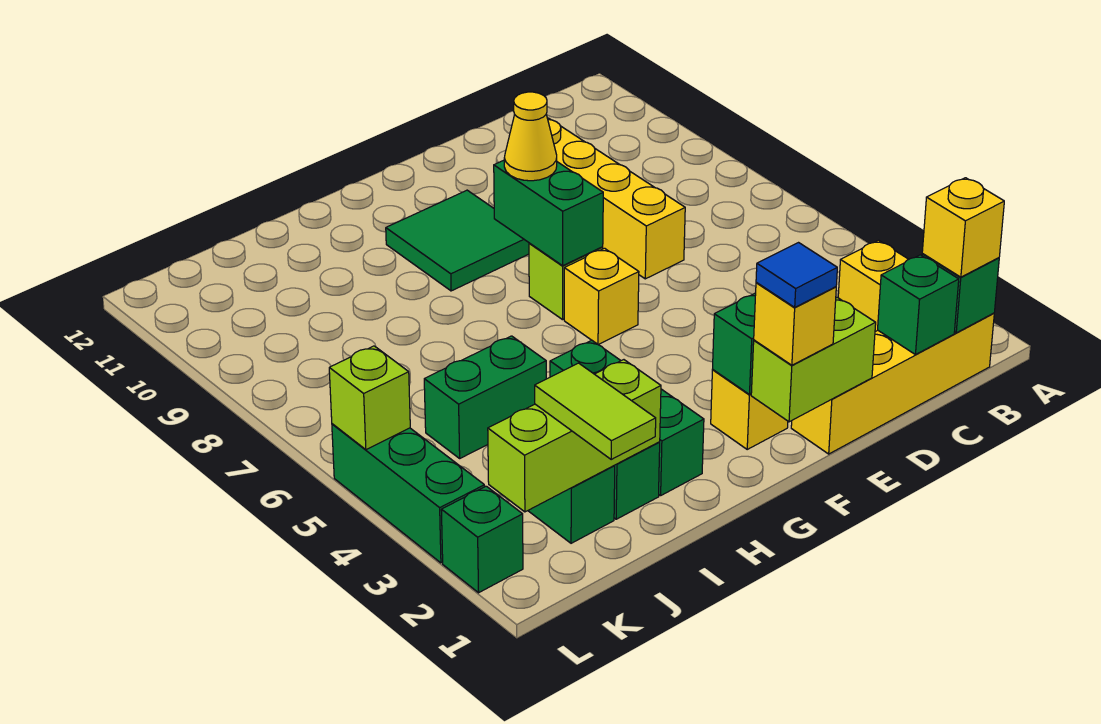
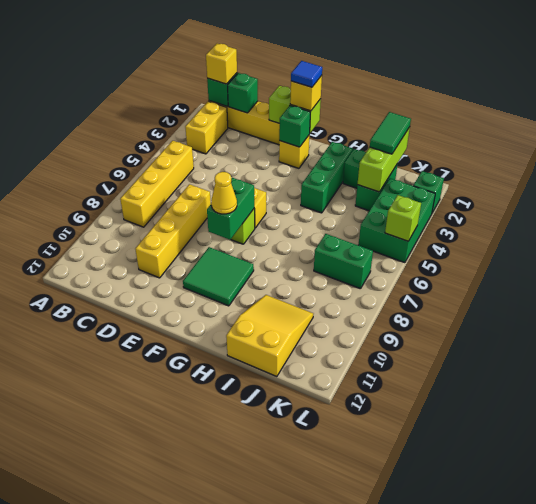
none -> yellow brick B5:B8 level 1
lime brick I2:K2 level 2 -> lime brick J1:J3 level 2
green brick I5:J5 level 1 -> green brick J7:K7 level 1
none -> yellow slope I10:J12 level 1 top 12
lime tile J1:J2 level 3 -> green tile J1:J2 level 3
green brick L3:L5 level 1 -> green brick K3:L5 level 1

